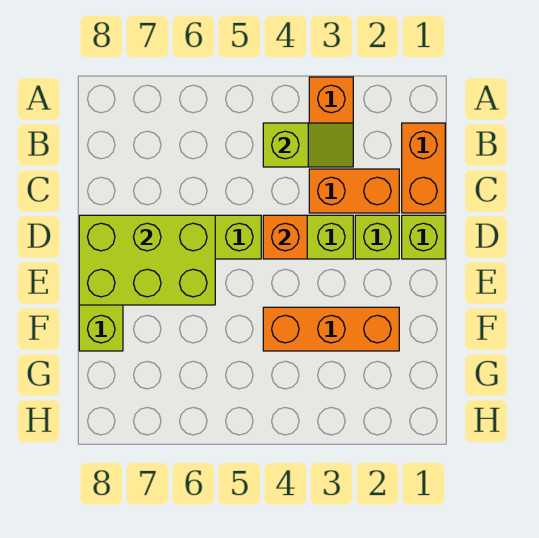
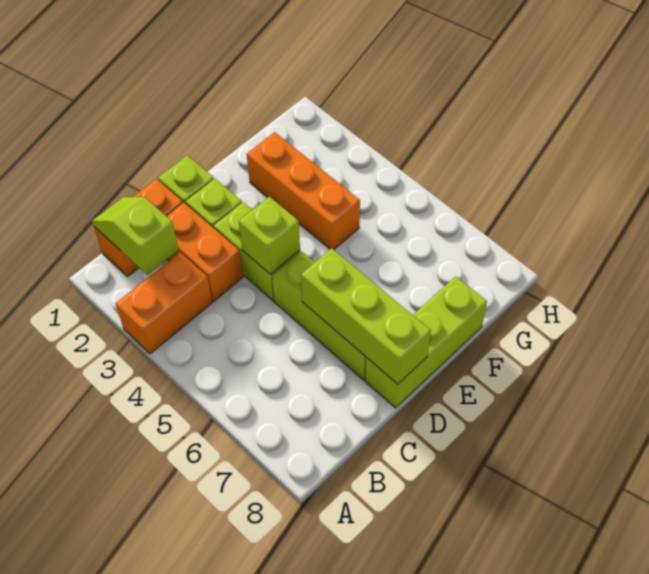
lime slope B3:B4 level 2 top 4 -> lime slope B1:B2 level 2 top 2
orange brick D4 level 2 -> lime brick D4 level 2
lime brick D6:E8 level 2 -> lime brick D6:D8 level 2

